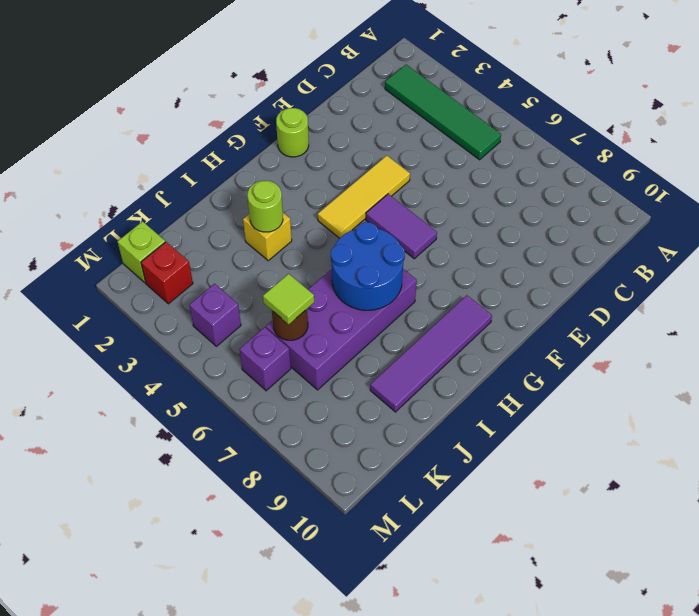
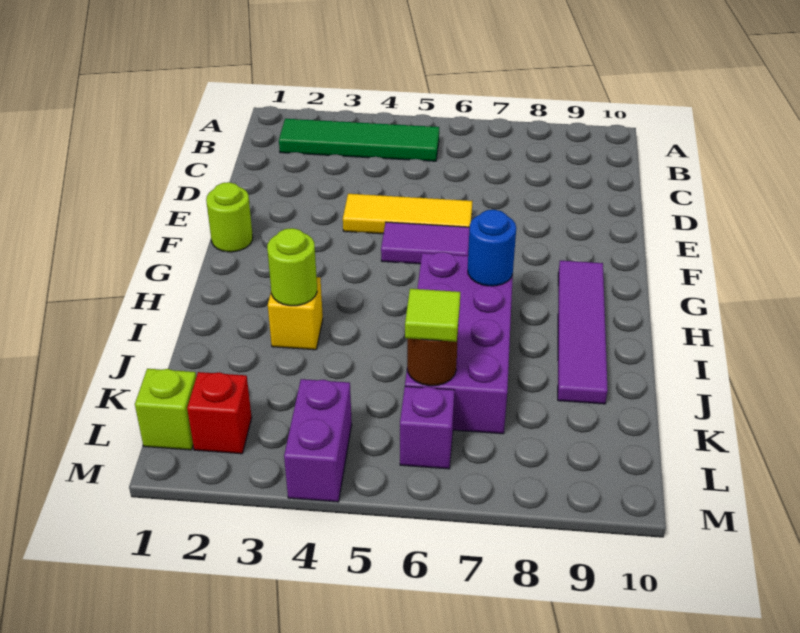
yellow tile E4:G4 level 1 -> yellow tile E4:E6 level 1
blue round brick H6:I7 level 2 -> blue round brick H7 level 2
purple brick L4 level 1 -> purple brick L4:M4 level 1

